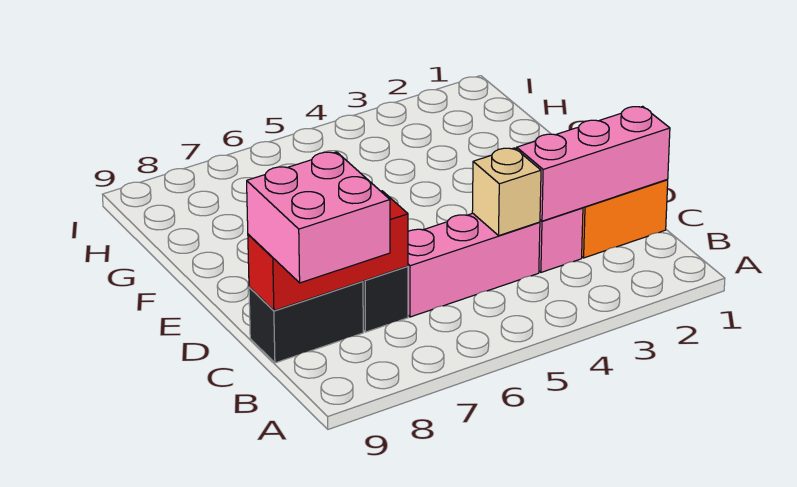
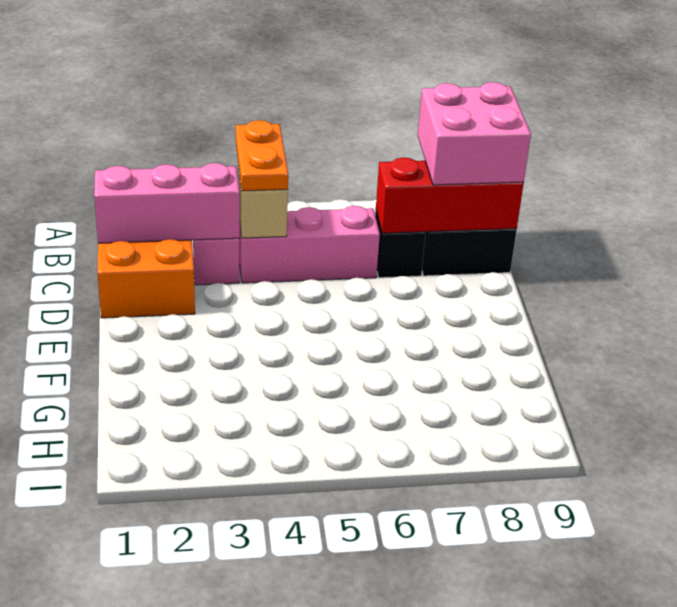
none -> orange plate B4:C4 level 3

